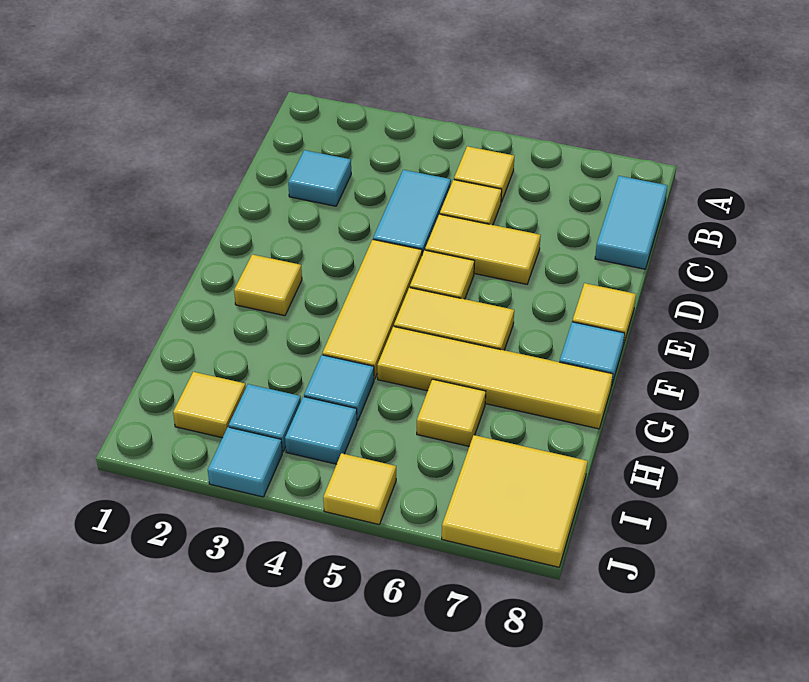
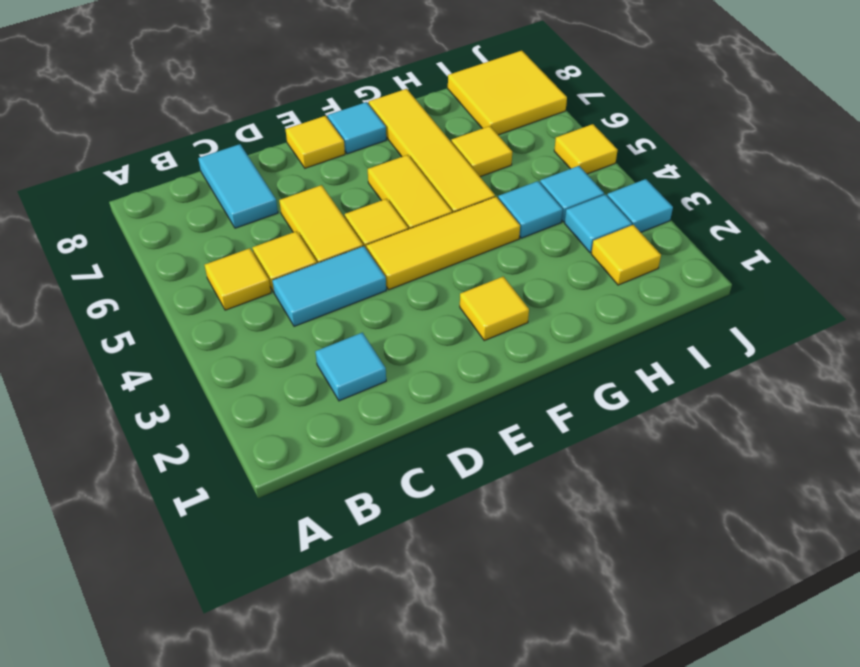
cyan tile B8:C8 level 1 -> cyan tile C7:C8 level 1

